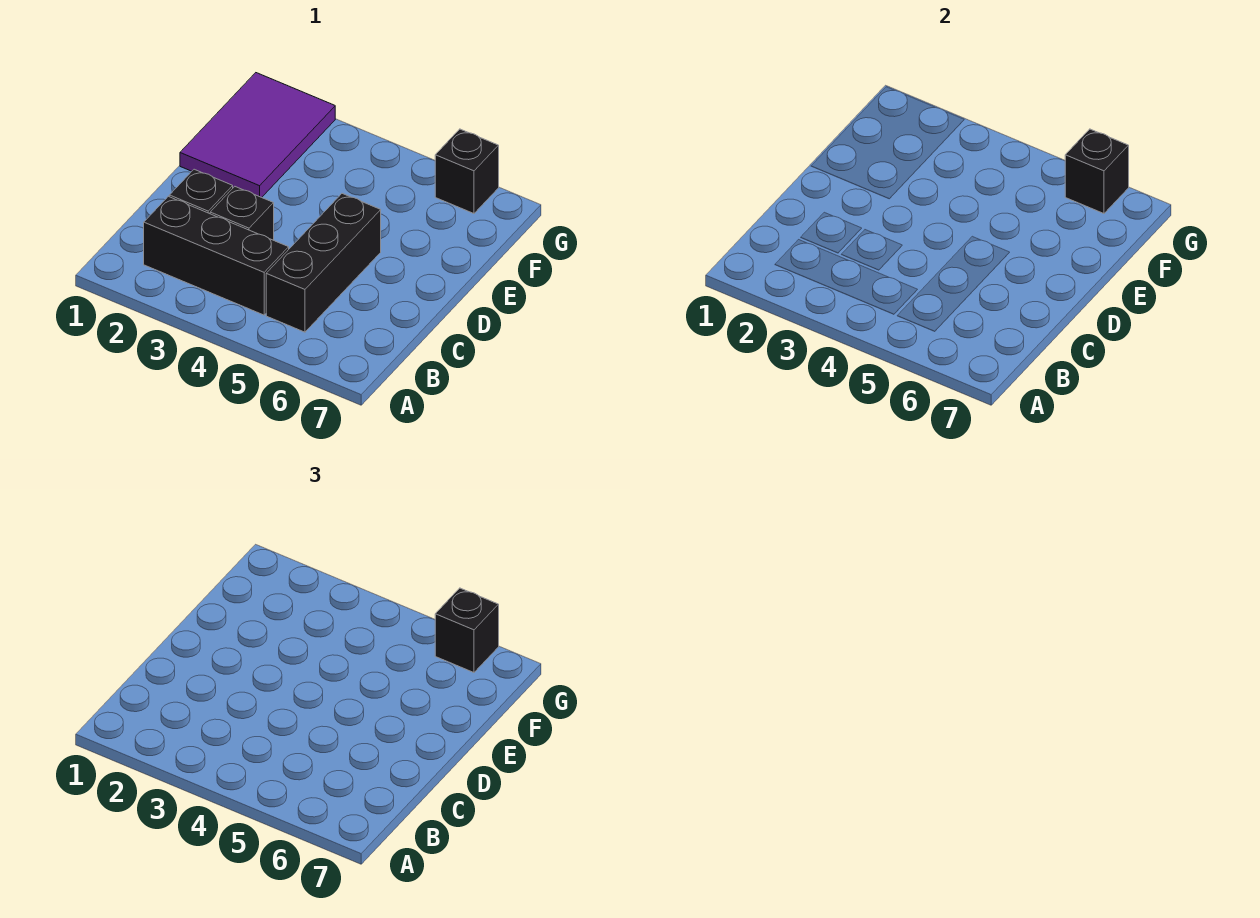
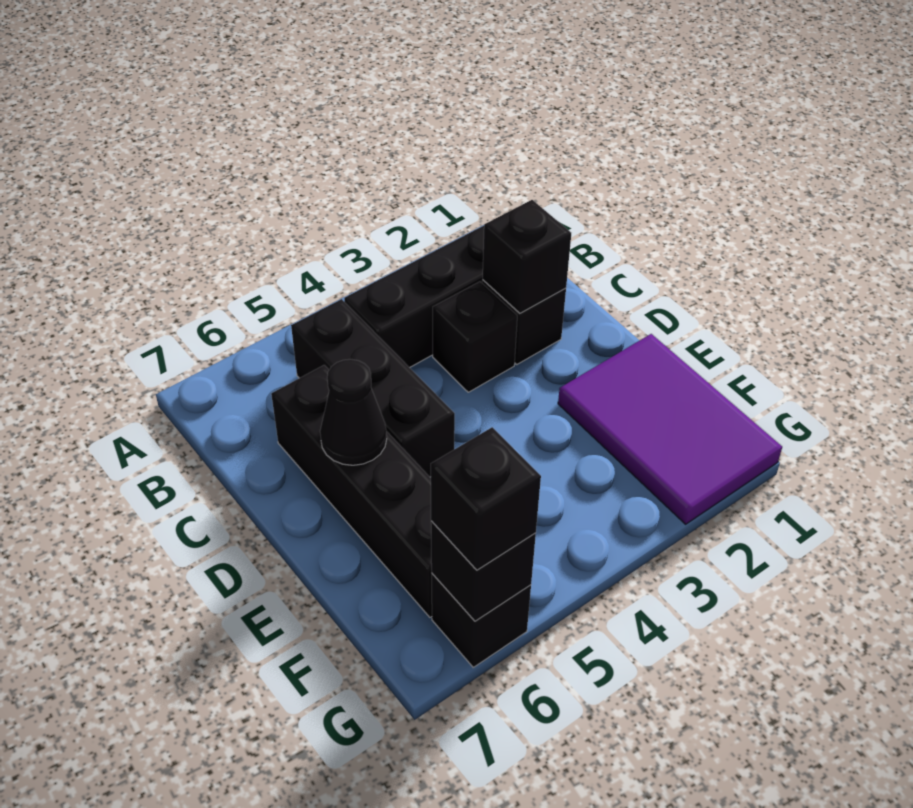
none -> black brick C2 level 2
none -> black brick C6:F6 level 1
none -> black cone D6 level 2

